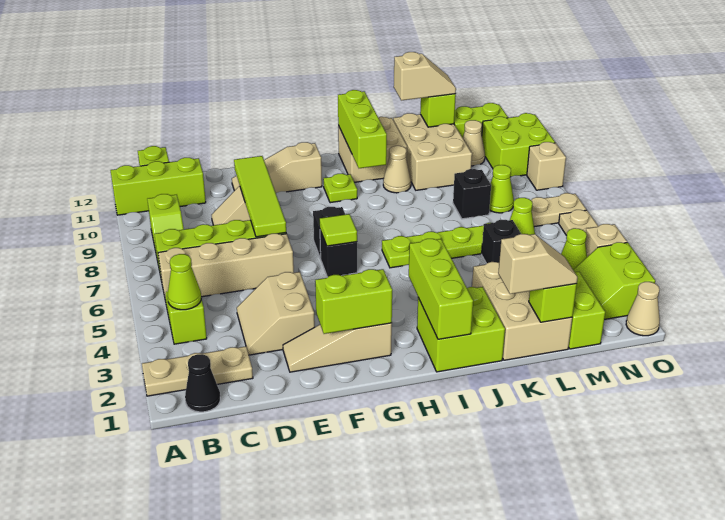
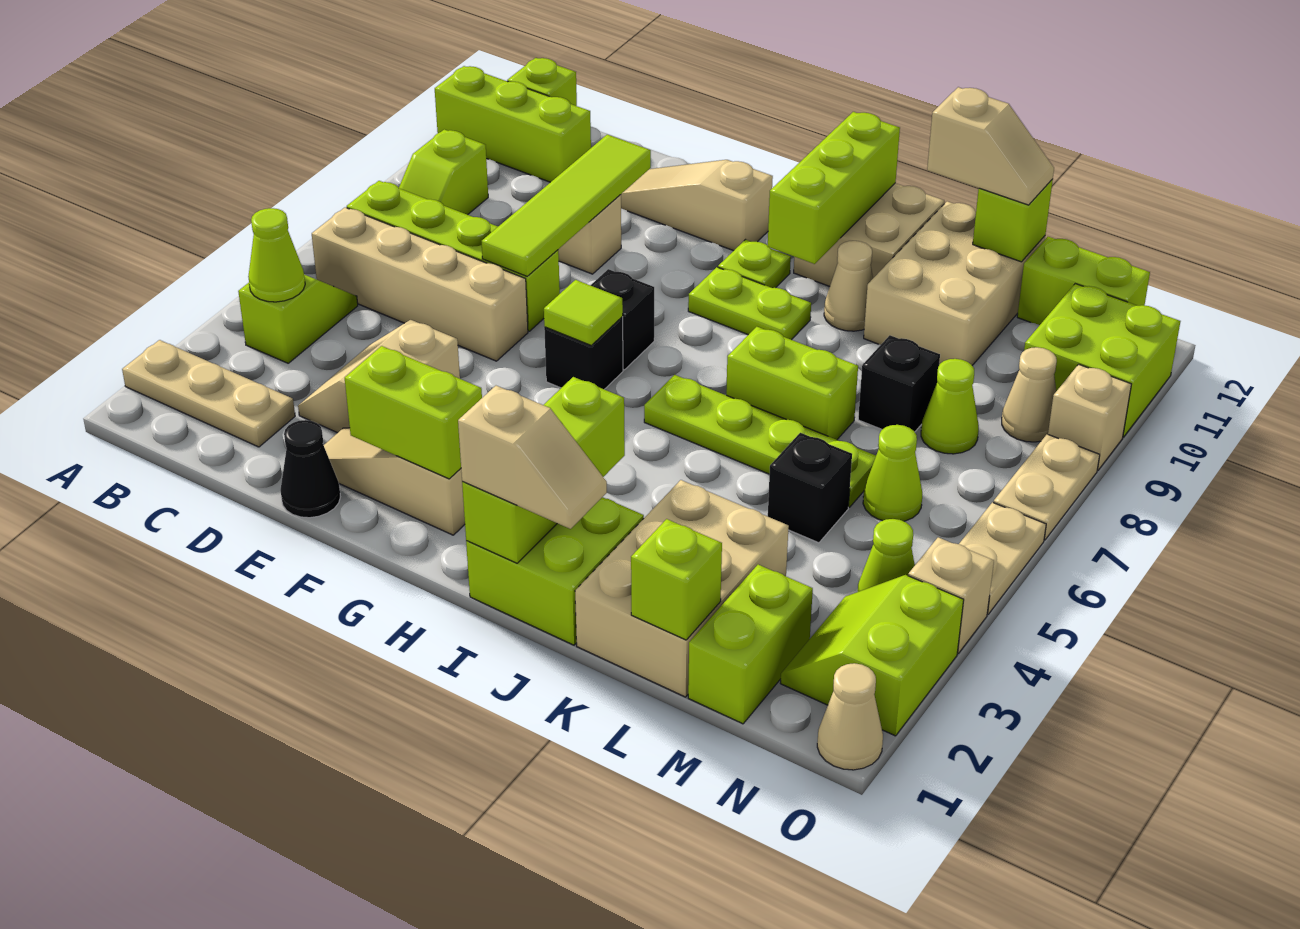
black cone B1 level 1 -> black cone E1 level 1
none -> lime plate H9:I9 level 1
none -> lime brick J7:K7 level 1
tan slope K1:L1 level 3 top K -> tan slope I1:J1 level 3 top I
tan cone M11 level 1 -> tan cone N9 level 1
tan plate N7:O7 level 1 -> tan plate O7:O8 level 1

